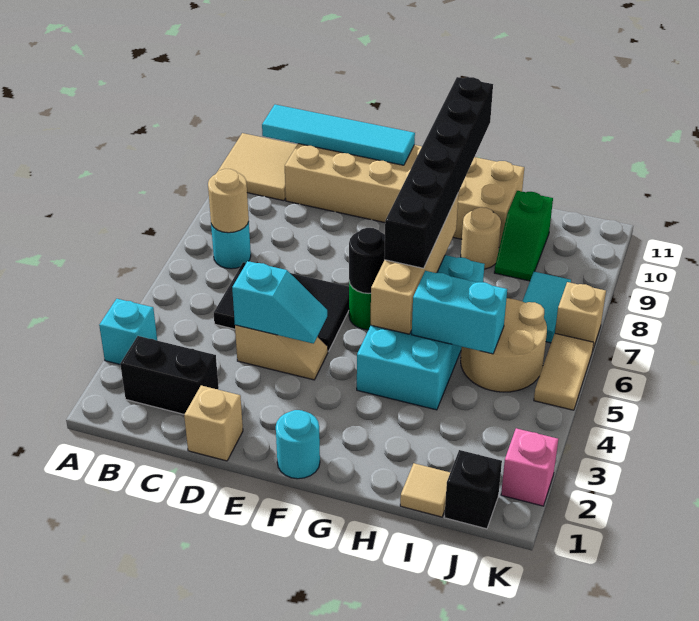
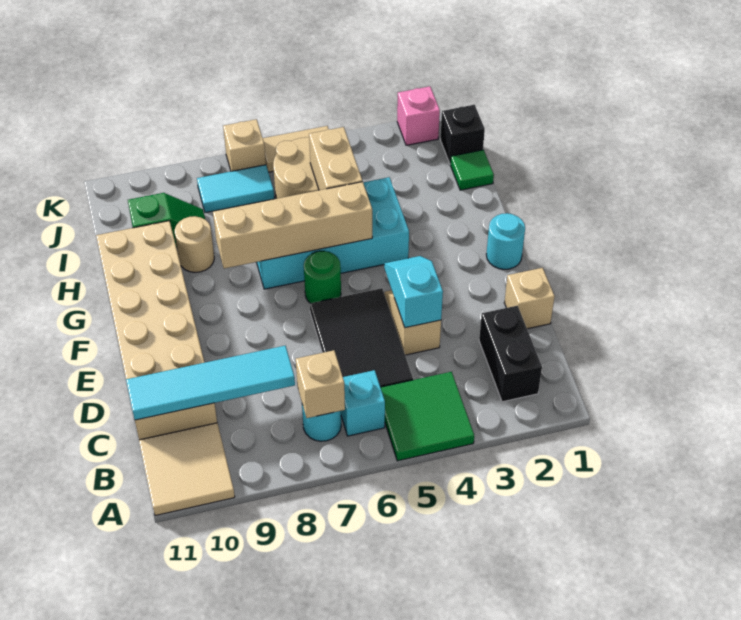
cyan brick A3 level 1 -> cyan brick B6 level 1
none -> green tile A4:B5 level 1
tan round brick B7 level 2 -> tan brick B7 level 2
cyan tile B11:E11 level 2 -> cyan tile C8:C11 level 2
black round brick F6 level 2 -> none
black brick G6:G11 level 3 -> none
cyan brick H5:I5 level 2 -> tan brick H5:I5 level 2
tan tile I1 level 1 -> green tile I1 level 1

